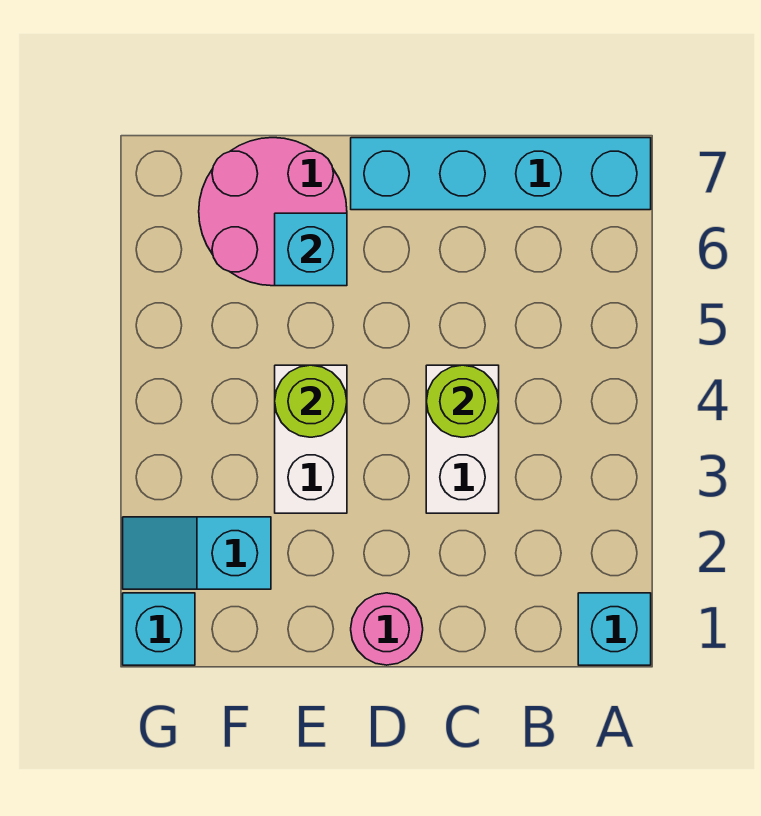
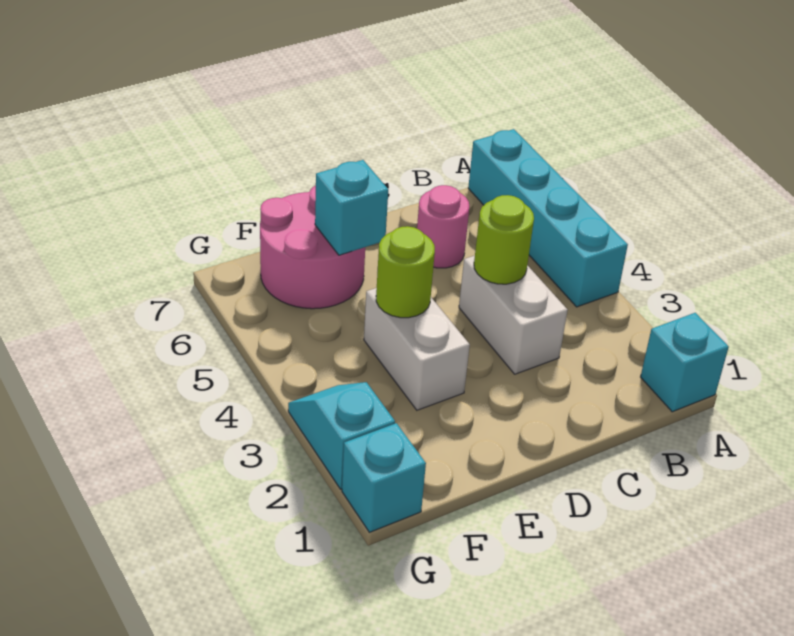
cyan brick A7:D7 level 1 -> cyan brick A4:A7 level 1
pink round brick D1 level 1 -> pink round brick C6 level 1
cyan slope F2:G2 level 1 top F -> cyan slope G2:G3 level 1 top 2

